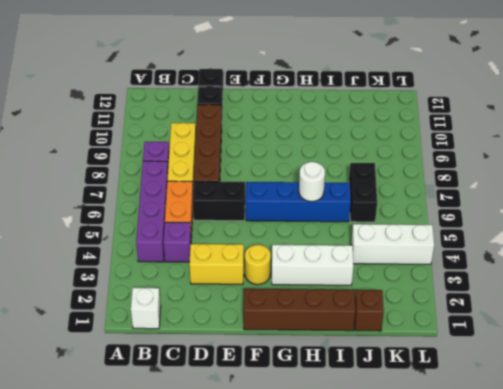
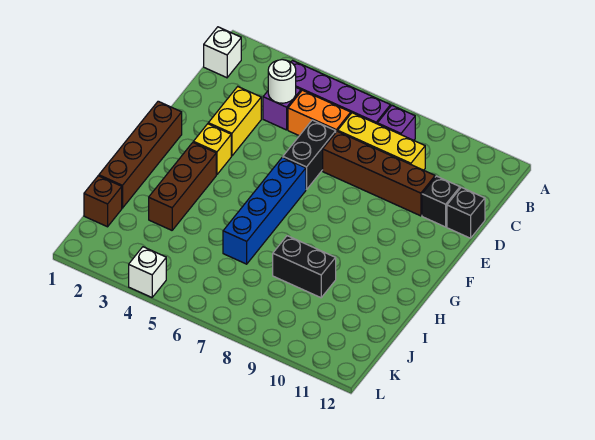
yellow round brick F3 level 1 -> yellow brick F3 level 1
white brick G3:I3 level 1 -> brown brick G3:I3 level 1
white round brick H6 level 2 -> white round brick C4 level 2
white brick J4:L4 level 1 -> white brick L4 level 1
black brick J6:J7 level 1 -> black brick I8:I9 level 1

